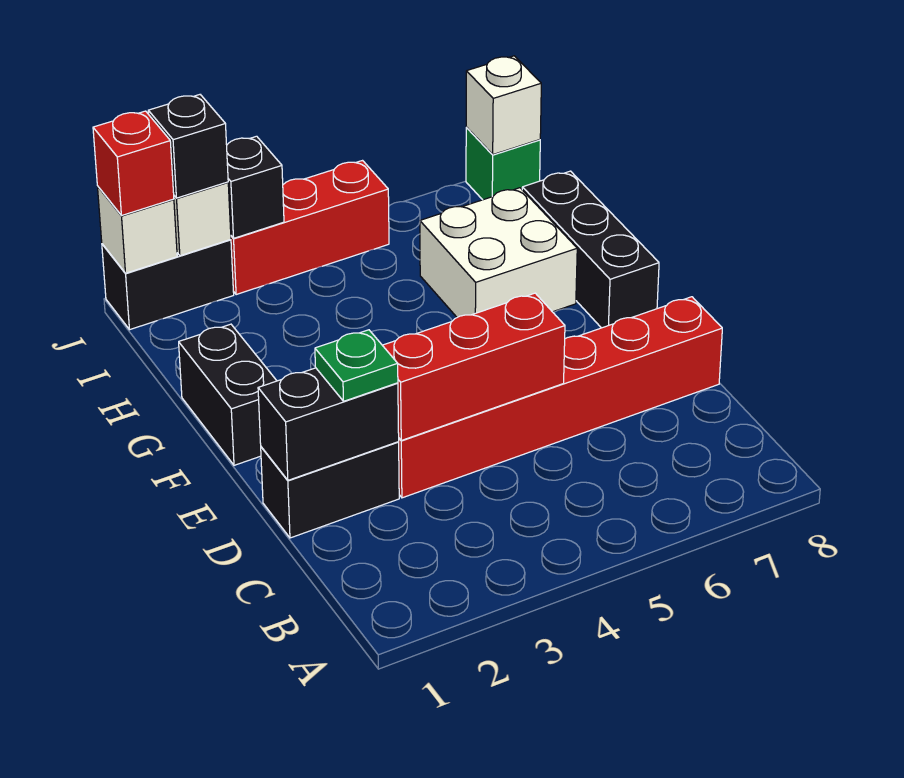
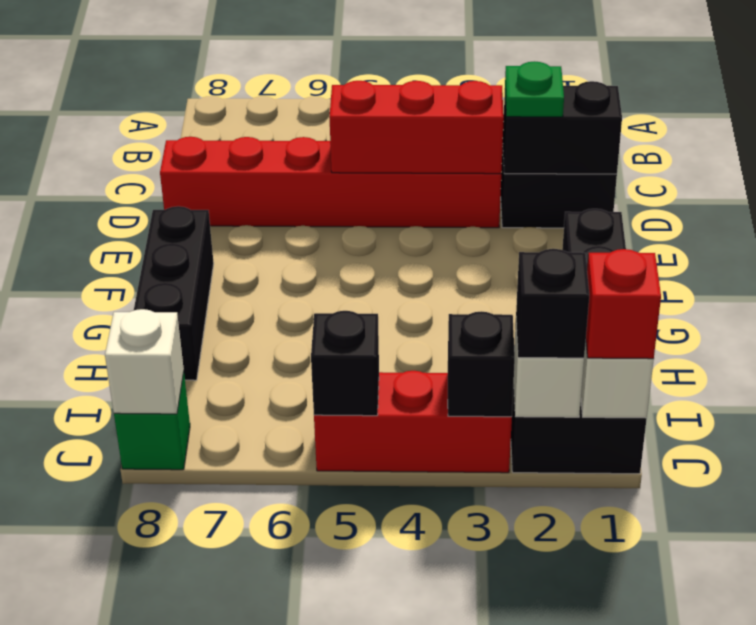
white brick G6:H7 level 1 -> none
none -> black brick J5 level 2

